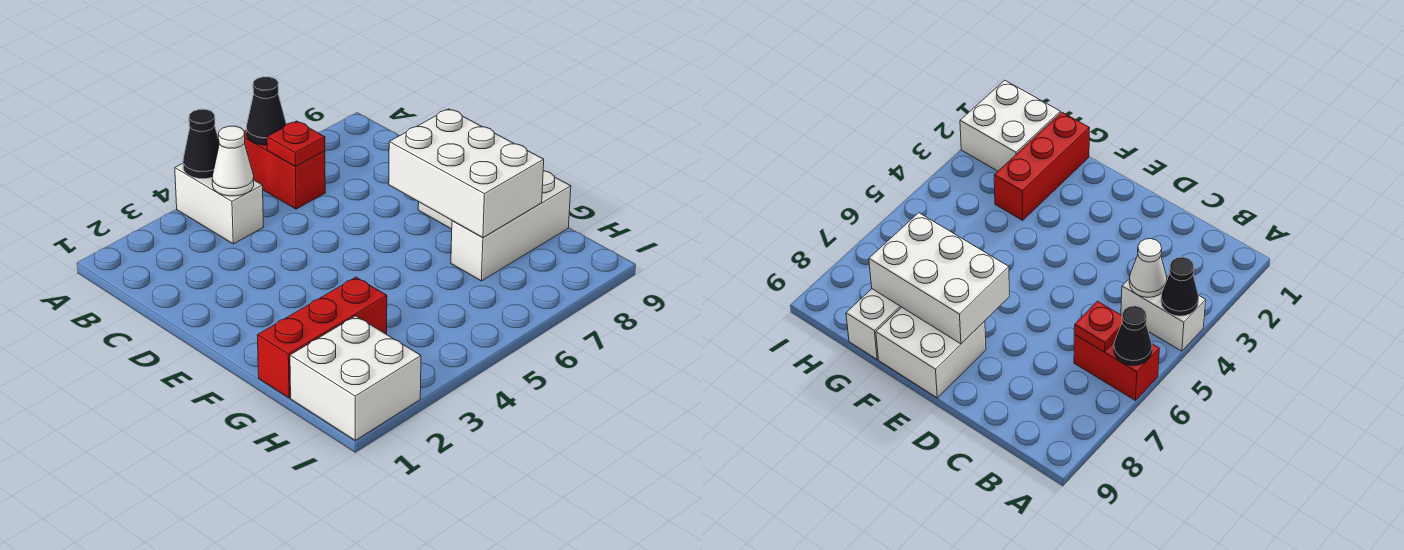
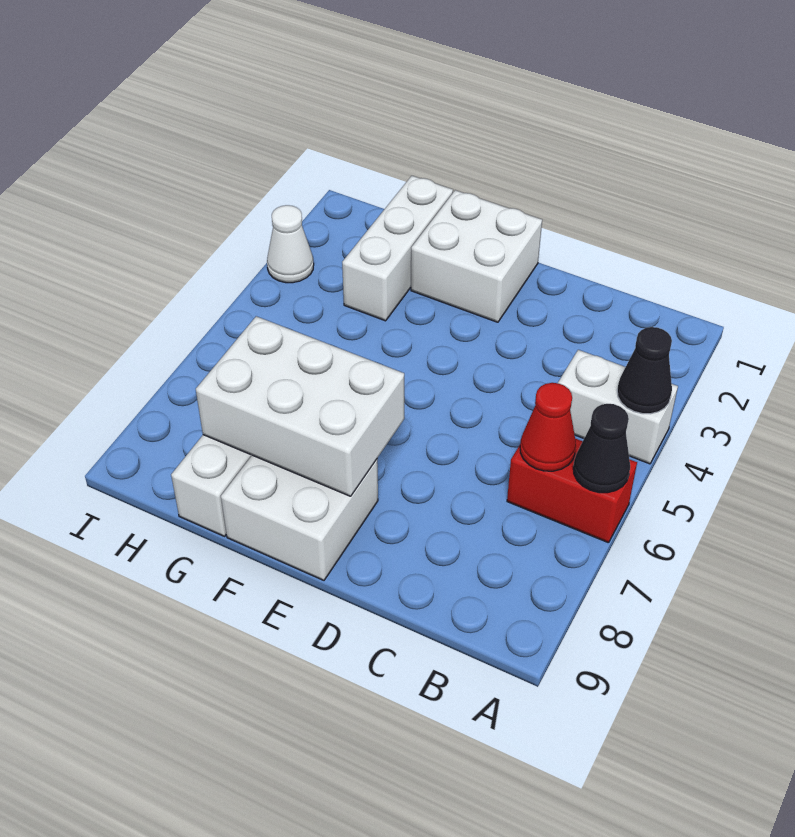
white cone B4 level 2 -> white cone I3 level 1
red plate B6 level 2 -> red cone B6 level 2
red brick G1:G3 level 1 -> white brick G1:G3 level 1
white brick H1:I2 level 1 -> white brick E1:F2 level 1

